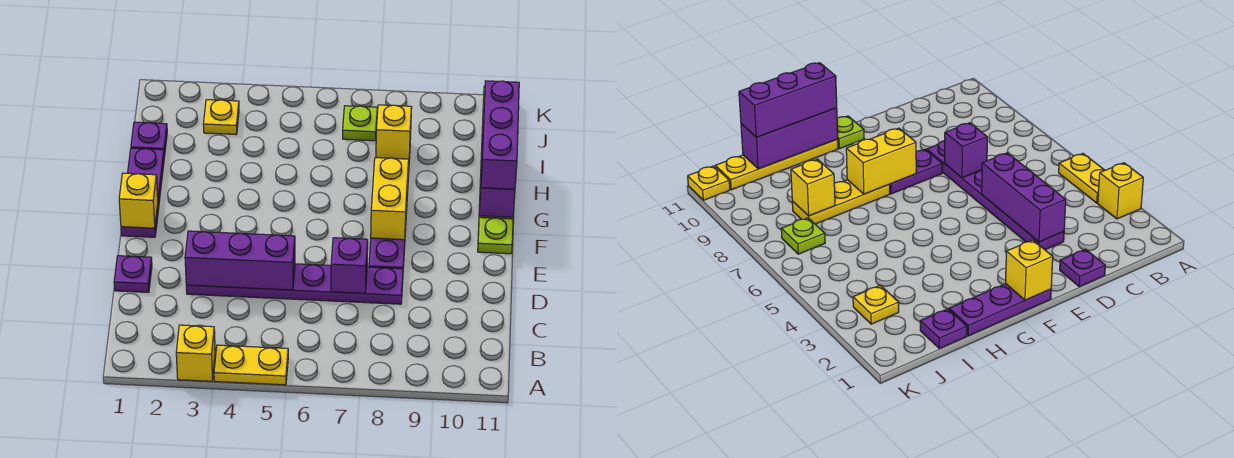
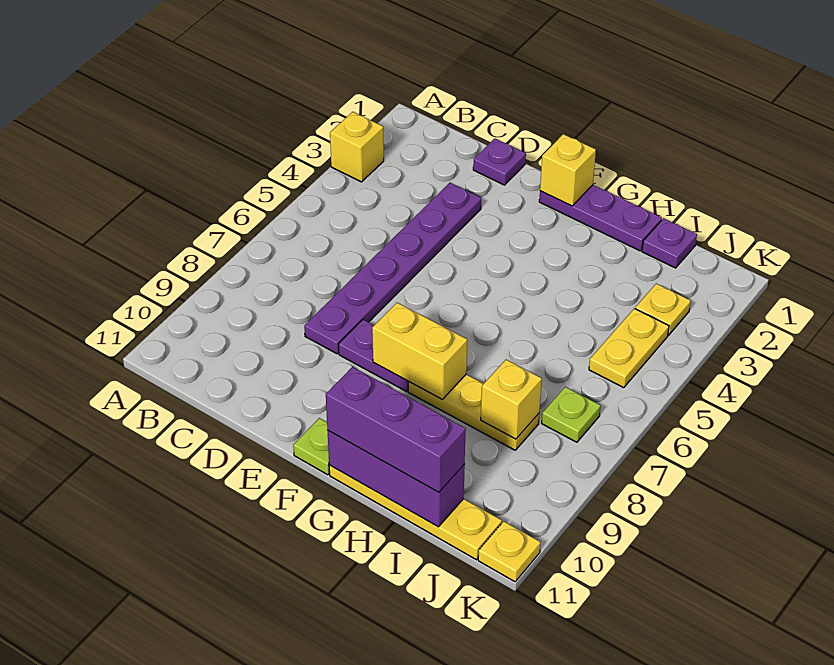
yellow plate A4:A5 level 1 -> yellow plate J4:J5 level 1
purple brick D3:D5 level 2 -> none
purple brick D7 level 2 -> none

